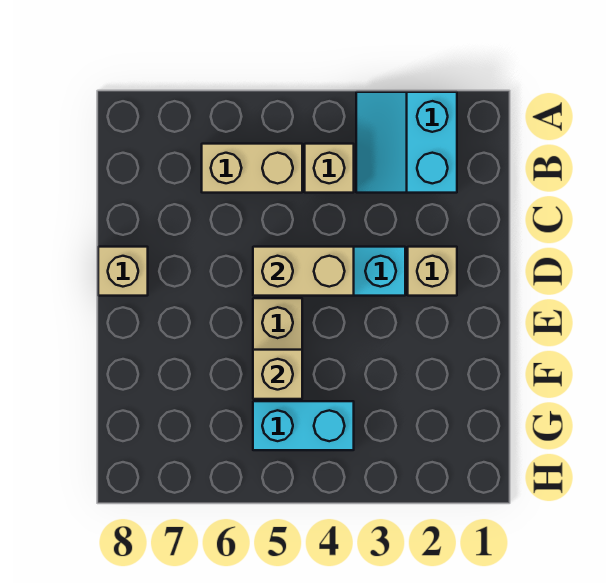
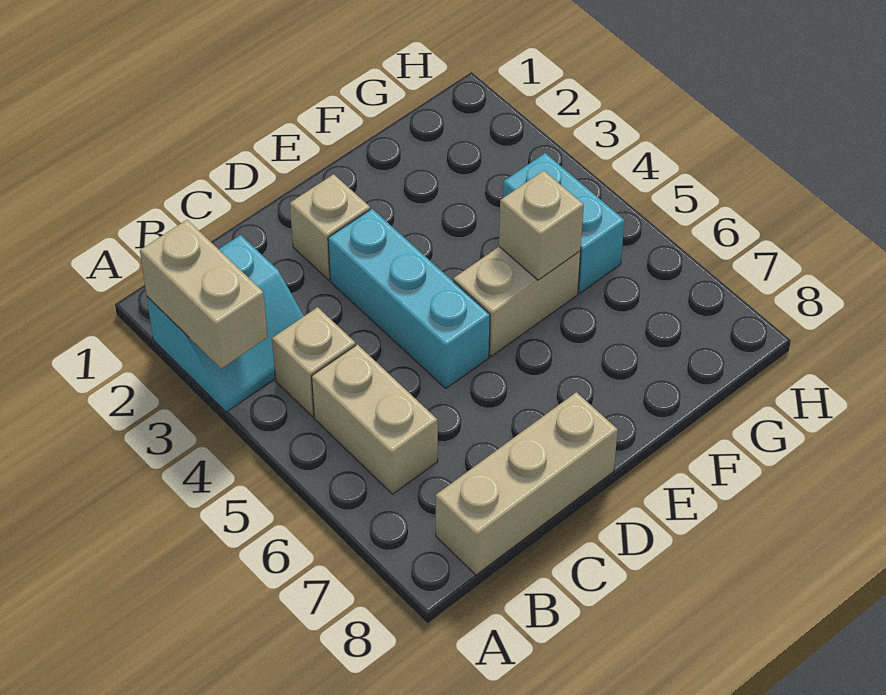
tan brick D4:D5 level 2 -> tan brick A2:A3 level 2
tan brick D8 level 1 -> tan brick B8:D8 level 1

